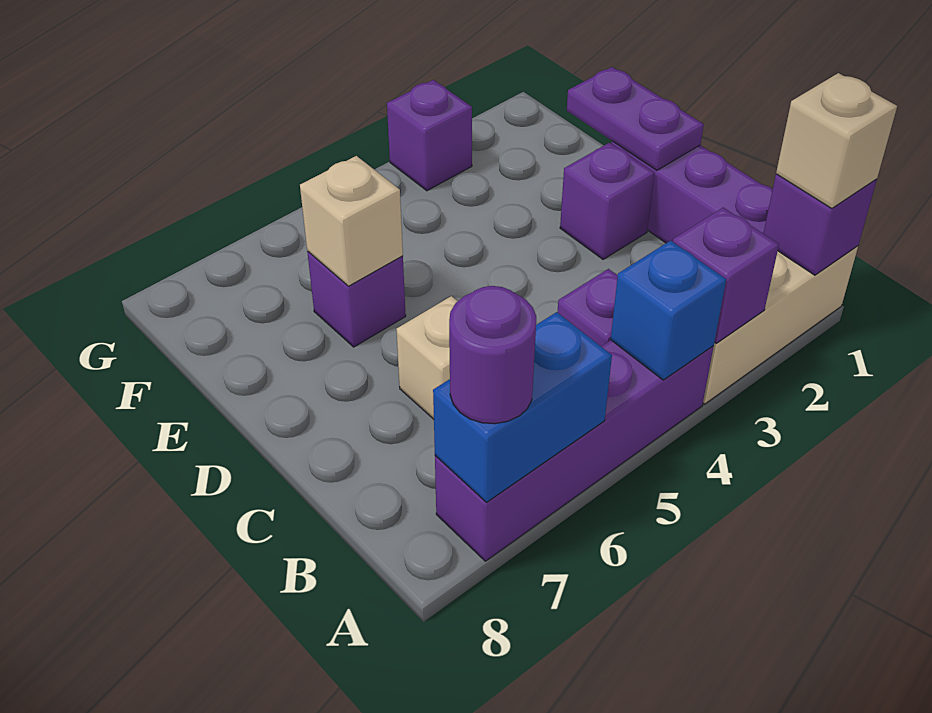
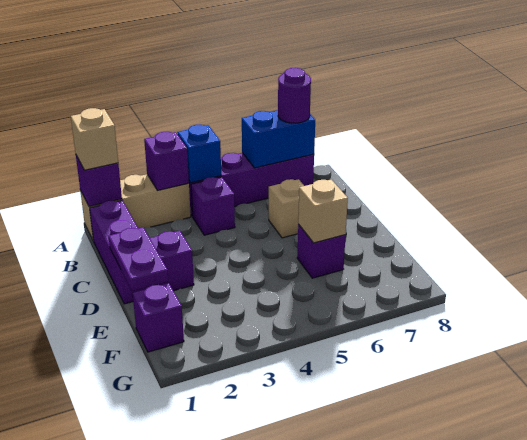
purple brick G3 level 1 -> purple brick F1 level 1

